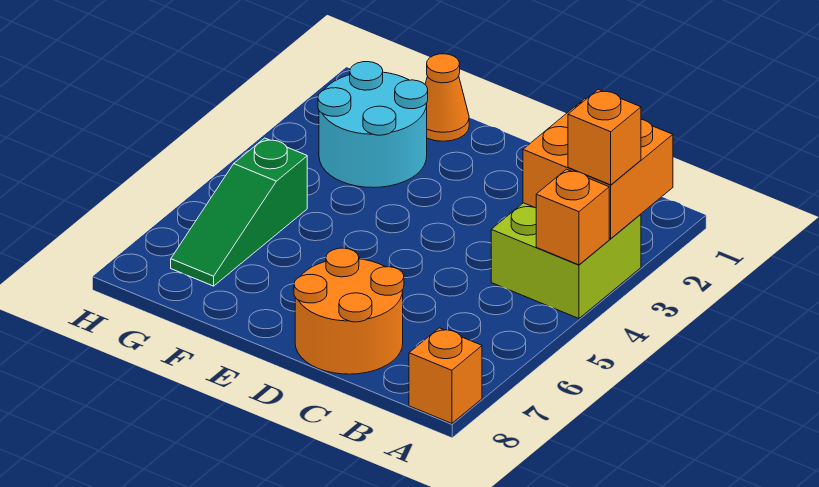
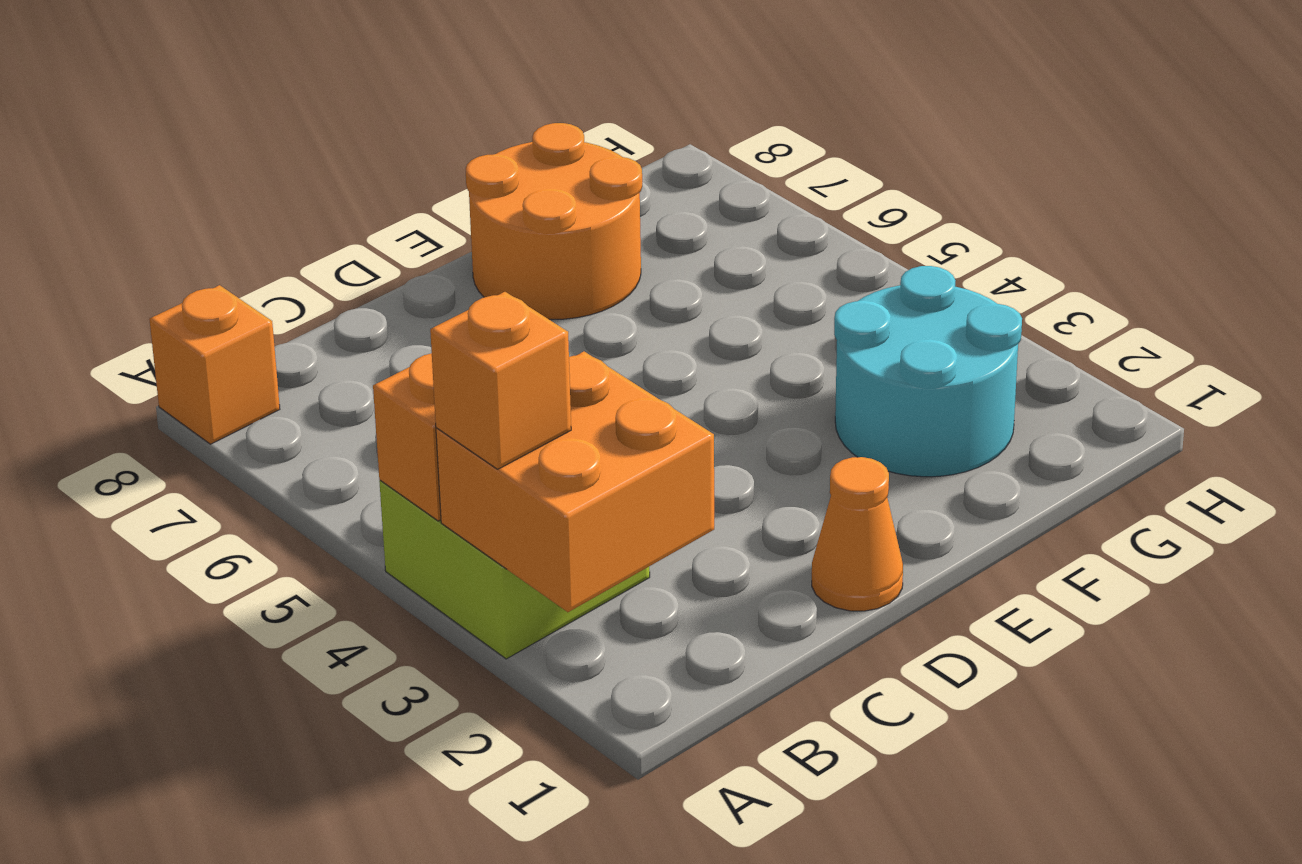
orange round brick C7:D8 level 1 -> orange round brick E7:F8 level 1
orange cone F1 level 1 -> orange cone D1 level 1
green slope G5:G7 level 1 top 5 -> none

